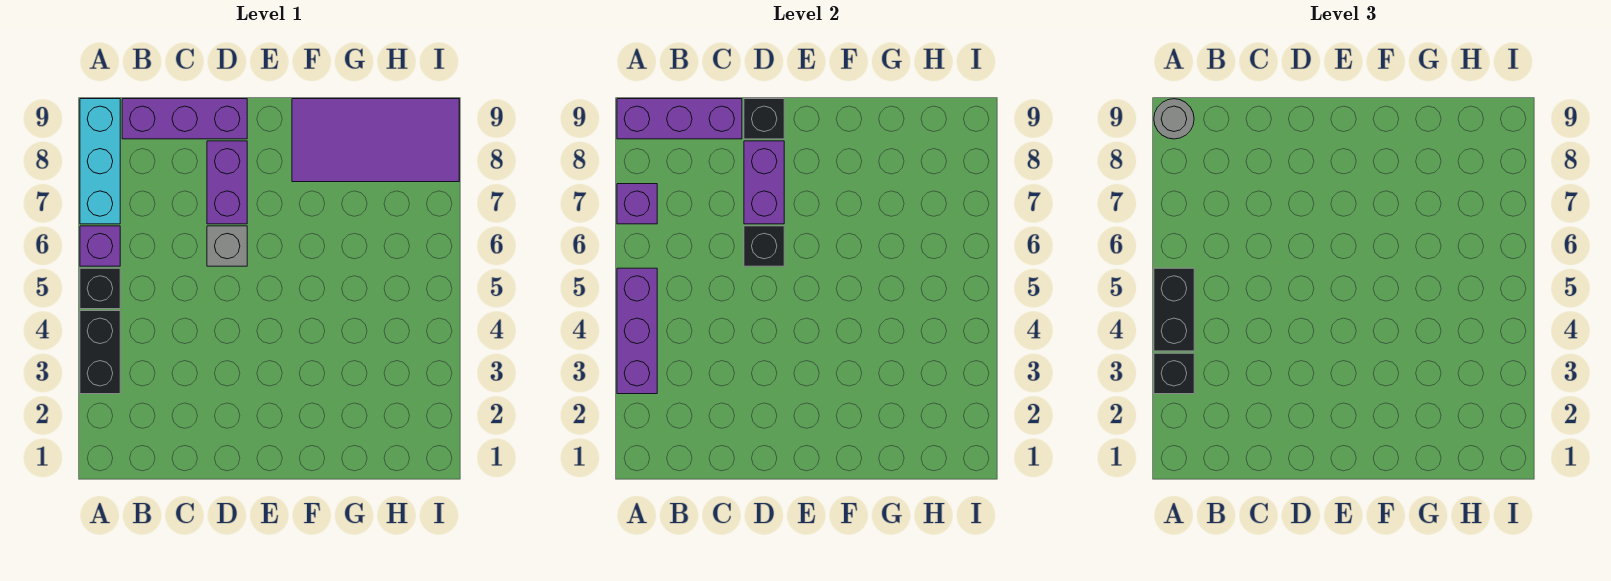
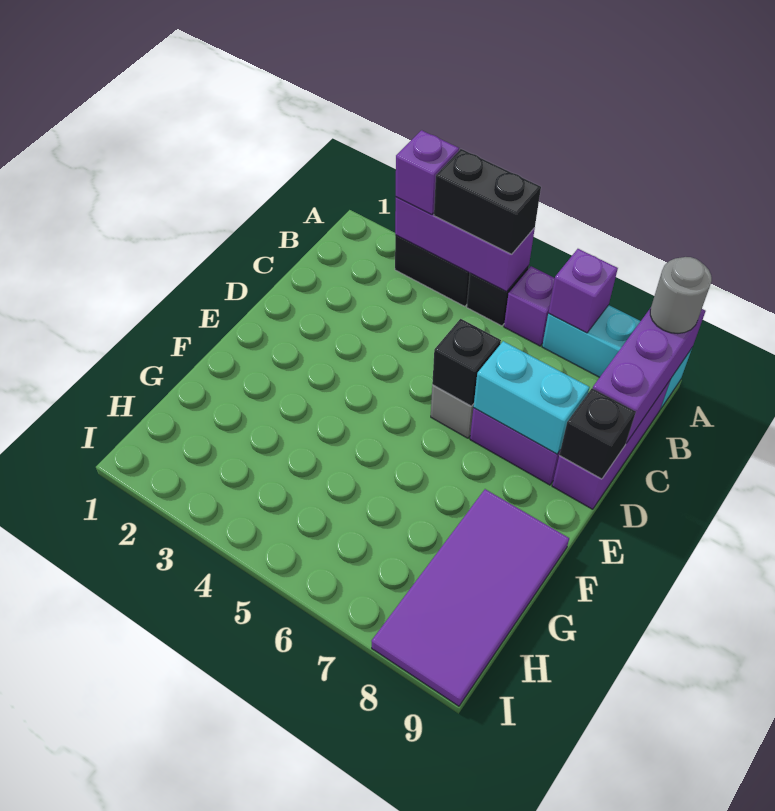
black brick A3 level 3 -> purple brick A3 level 3
purple brick D7:D8 level 2 -> cyan brick D7:D8 level 2

